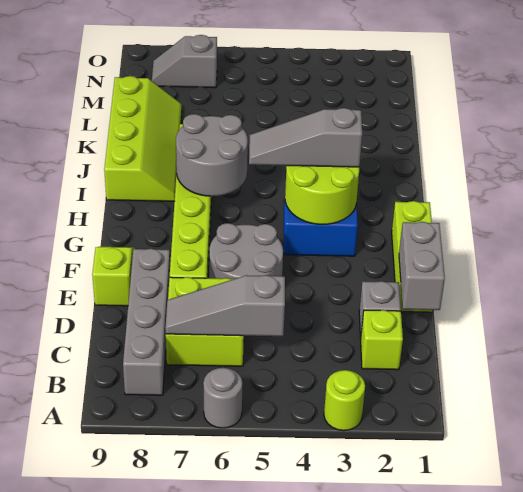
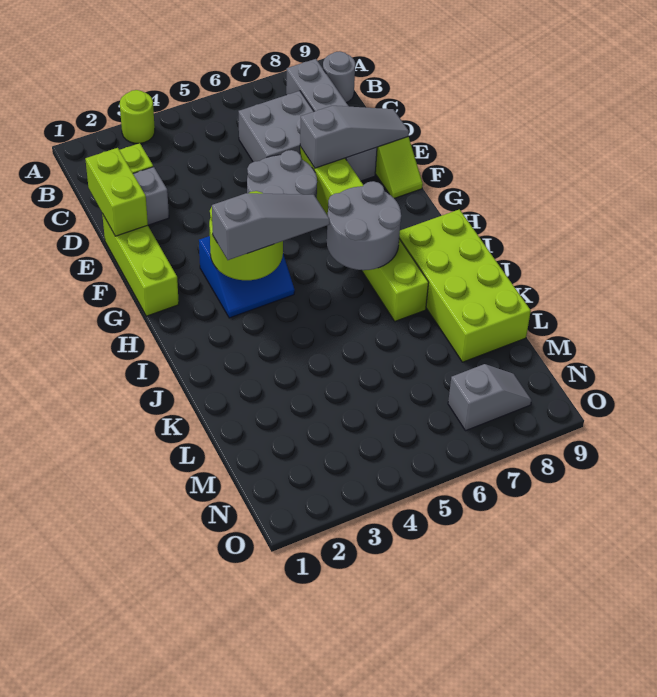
grey round brick A6 level 1 -> grey round brick B9 level 1
grey slope C5:C7 level 2 top 5 -> grey slope E7:E9 level 2 top 7
lime brick C6:D7 level 1 -> grey brick C6:D7 level 1
grey brick D1:E1 level 2 -> lime brick D1:E1 level 2
lime slope I8:L9 level 1 top 9 -> lime brick I8:L9 level 1

